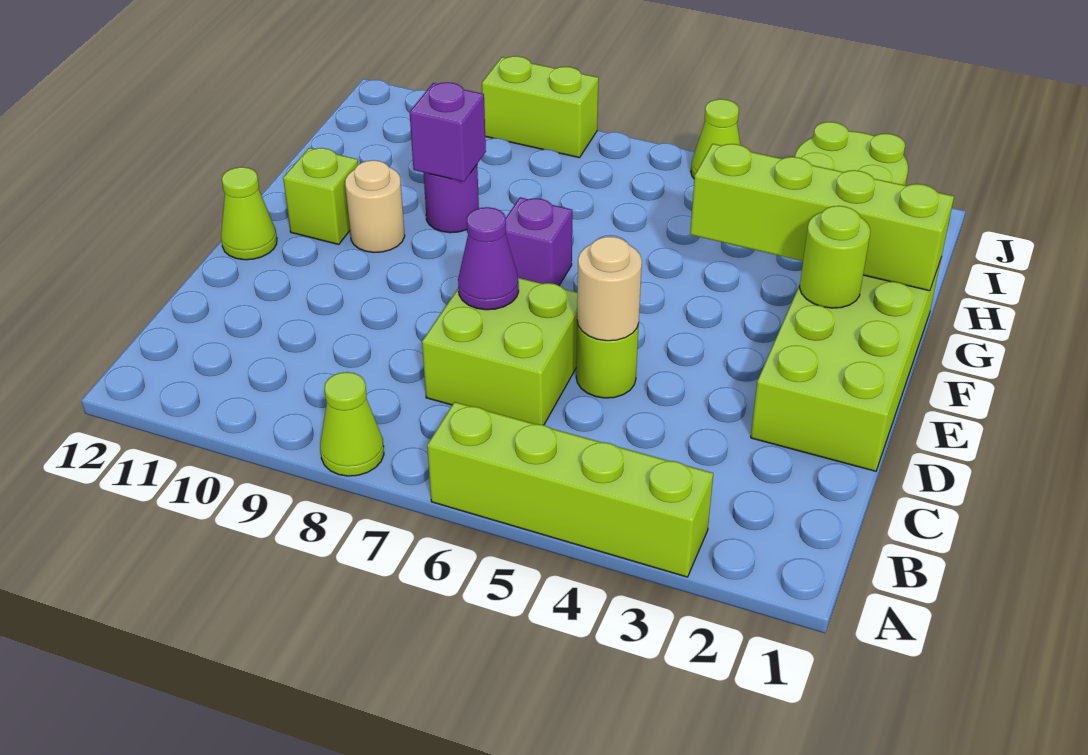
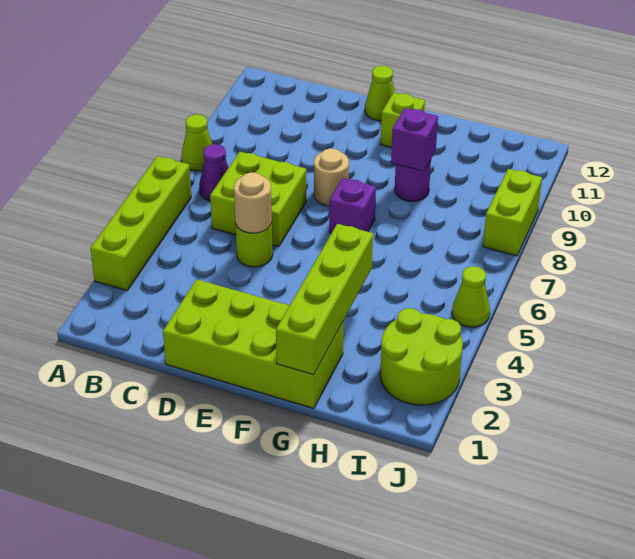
purple cone D7 level 2 -> purple cone B7 level 1
lime round brick F2 level 2 -> none
tan round brick F10 level 1 -> tan round brick E8 level 1

